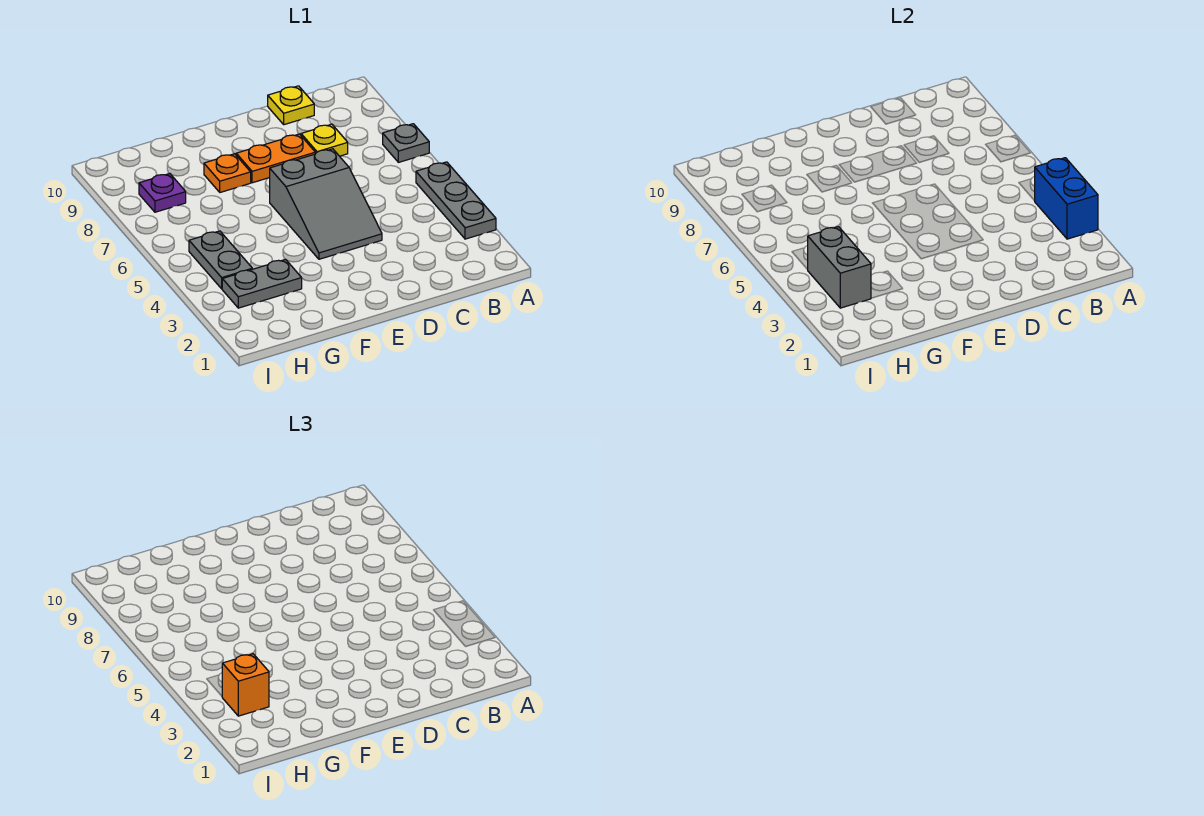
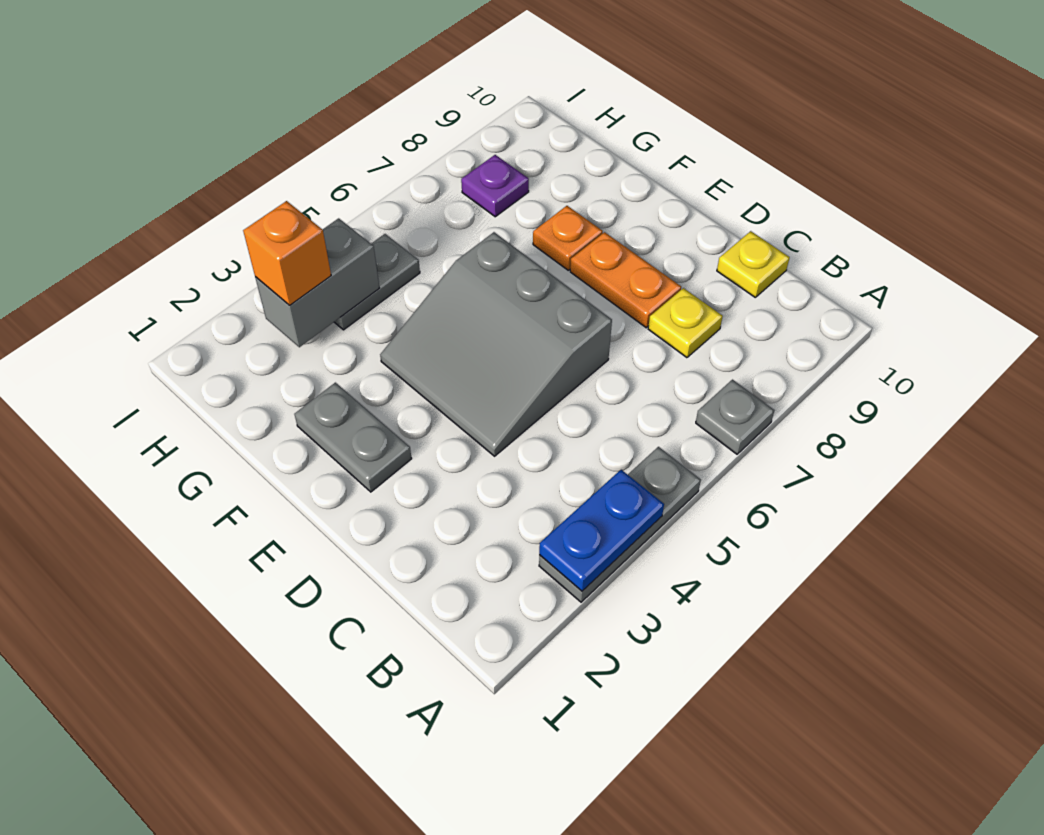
blue brick A3:A4 level 2 -> blue plate A3:A4 level 2
grey slope D4:E6 level 1 top 6 -> grey slope D4:F6 level 1 top 6
grey plate G3:H3 level 1 -> grey plate E2:F2 level 1

